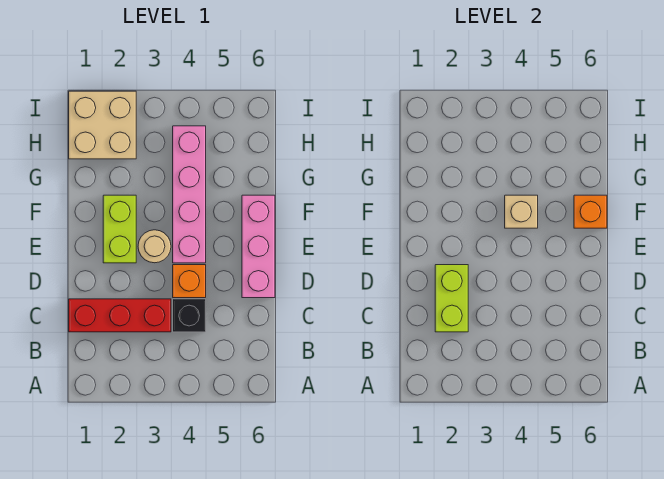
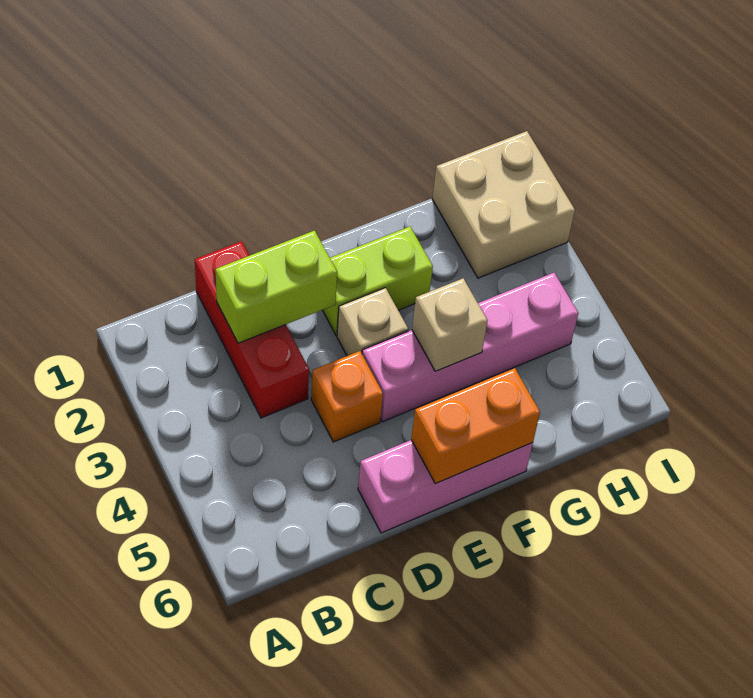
black brick C4 level 1 -> none
tan round brick E3 level 1 -> tan brick E3 level 1
orange brick F6 level 2 -> orange brick E6:F6 level 2

